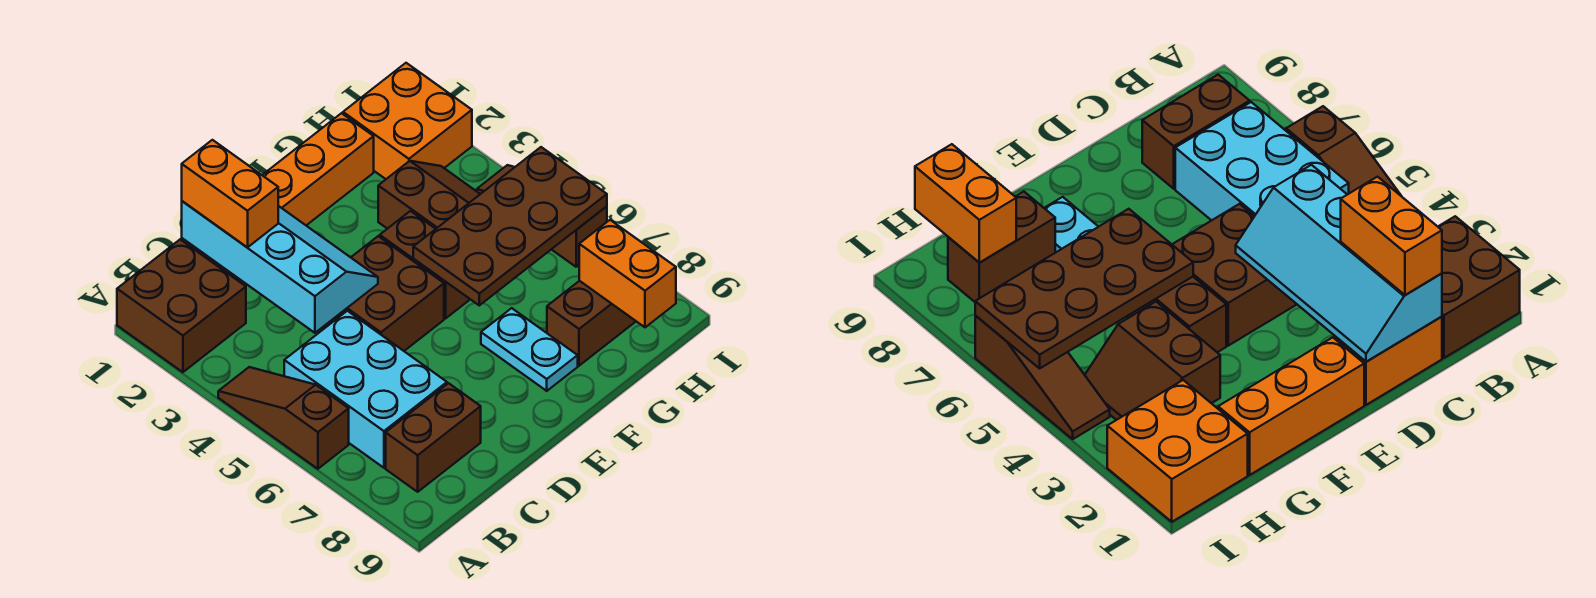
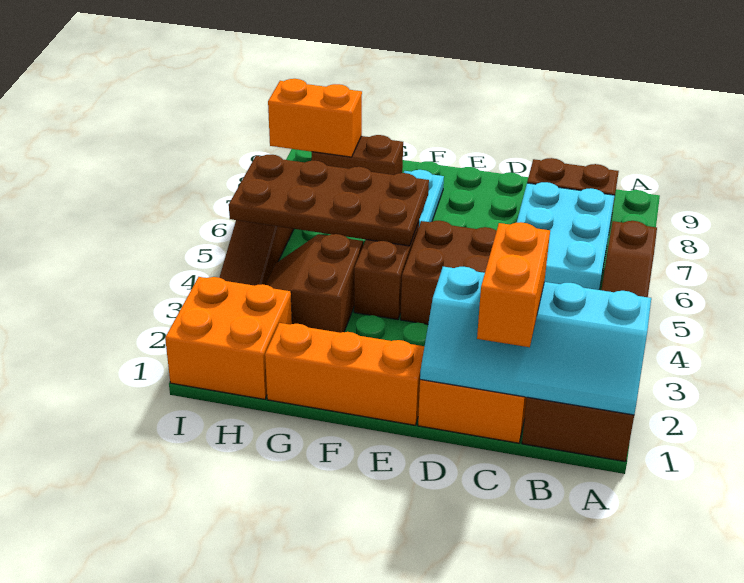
cyan slope C1:D4 level 2 top C -> cyan slope A1:D2 level 2 top 2
orange brick H8:H9 level 2 -> orange brick H8:I8 level 2

